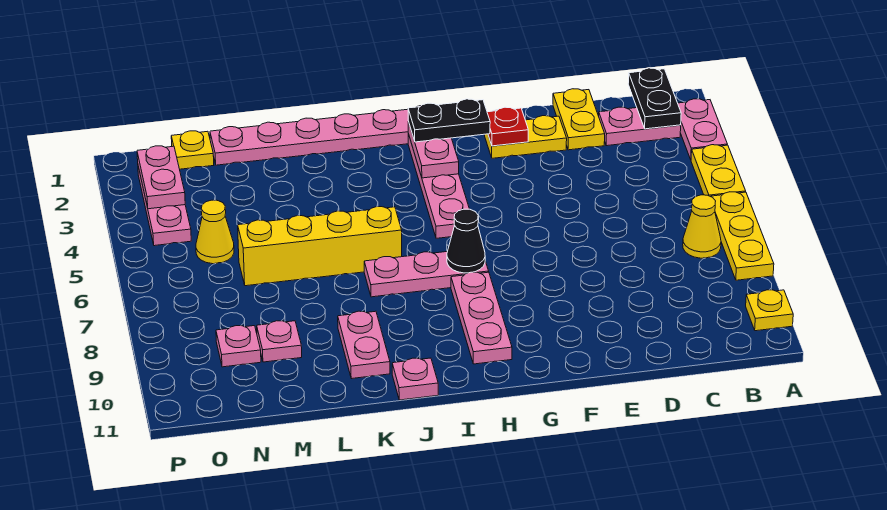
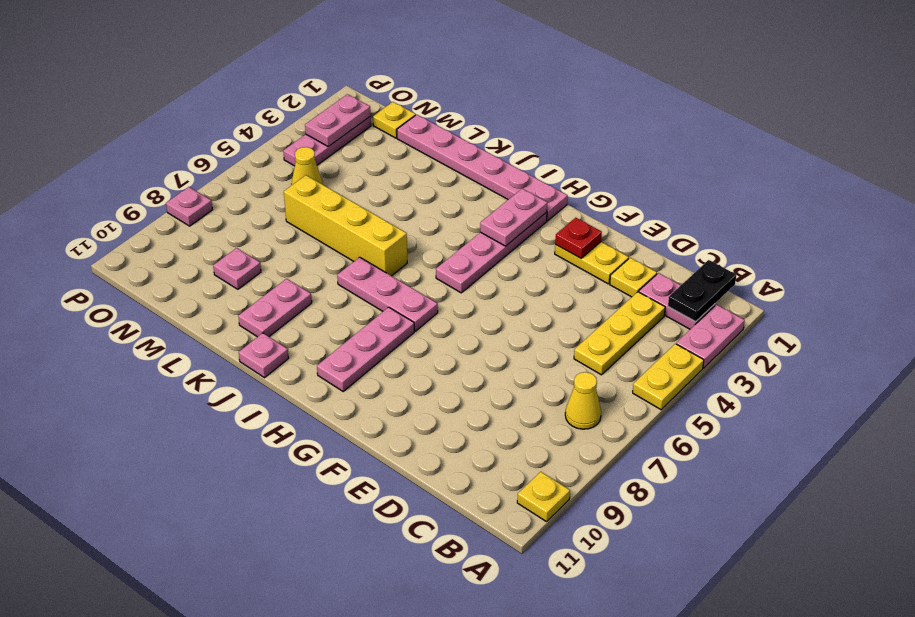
yellow plate A6:A8 level 1 -> yellow plate C3:C5 level 1
yellow plate D1:D2 level 1 -> yellow plate D2 level 1
black plate G2:H2 level 3 -> none
black cone H7 level 2 -> none
pink plate N9 level 1 -> pink plate P8 level 1

